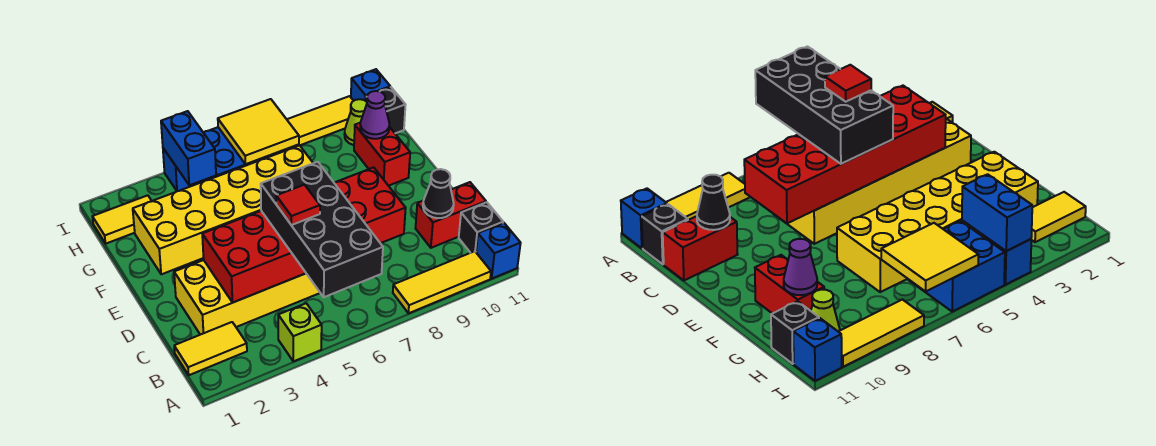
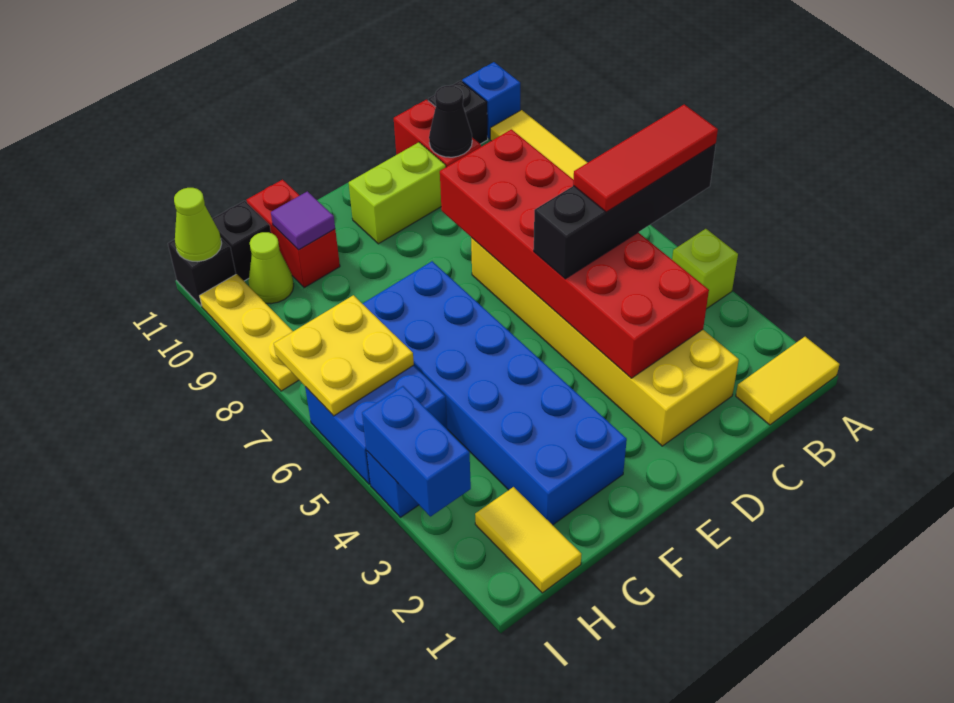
black brick A5:D6 level 3 -> black brick A5:D5 level 3
yellow tile B1:B2 level 1 -> yellow tile A1:B1 level 1
red tile C5 level 4 -> red tile A5:C5 level 4
none -> lime brick D10:E10 level 1
yellow brick F2:G7 level 1 -> blue brick F2:G7 level 1
red brick F10:G10 level 1 -> red brick G10:G11 level 1
purple cone G10 level 2 -> purple tile G10 level 2
blue brick H4:I4 level 2 -> blue brick I3:I4 level 2
yellow tile H6:I7 level 2 -> yellow plate H6:I7 level 2
yellow tile I8:I10 level 1 -> yellow plate I8:I10 level 1
blue brick I11 level 1 -> black brick I11 level 1
none -> lime cone I11 level 2

